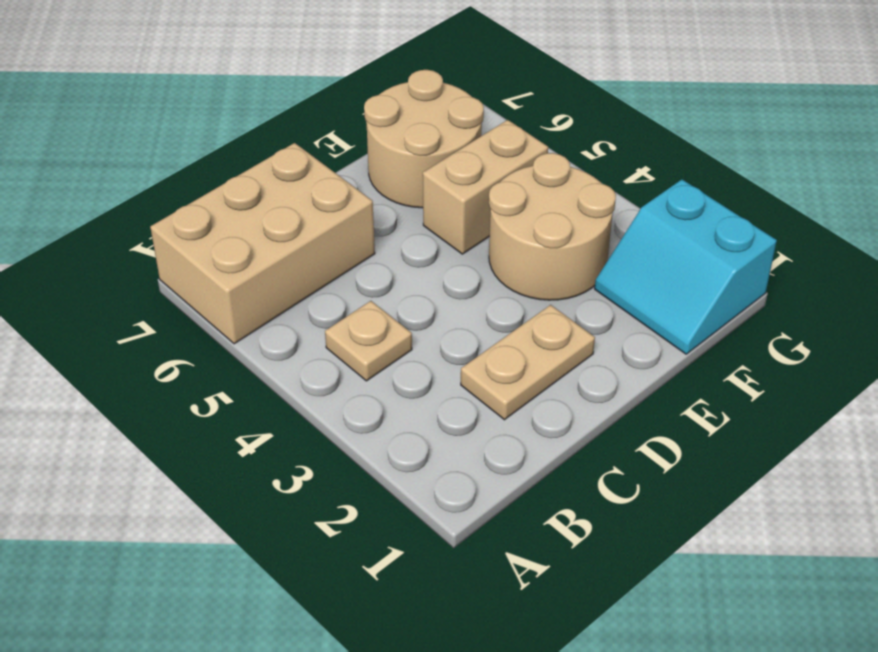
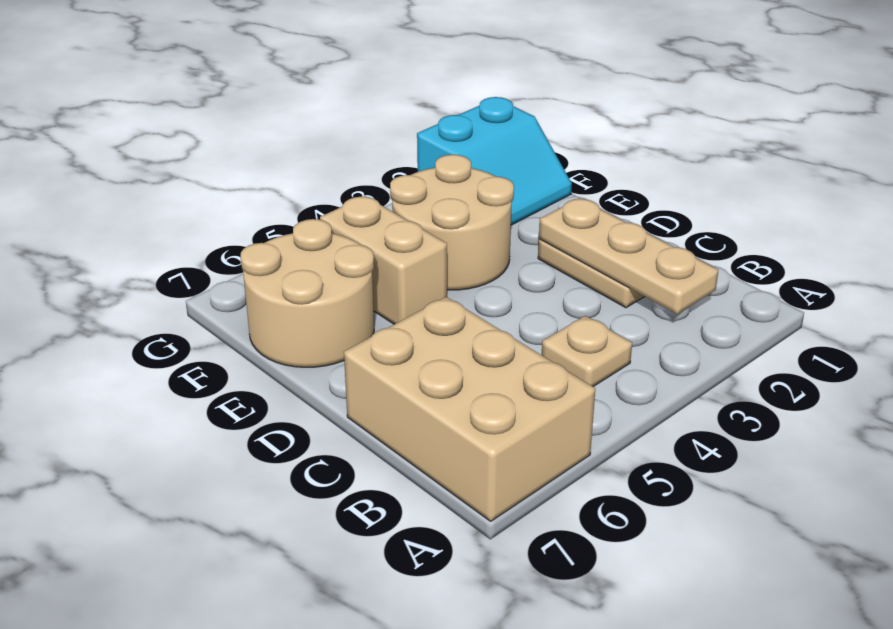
none -> tan plate B2:D2 level 2

